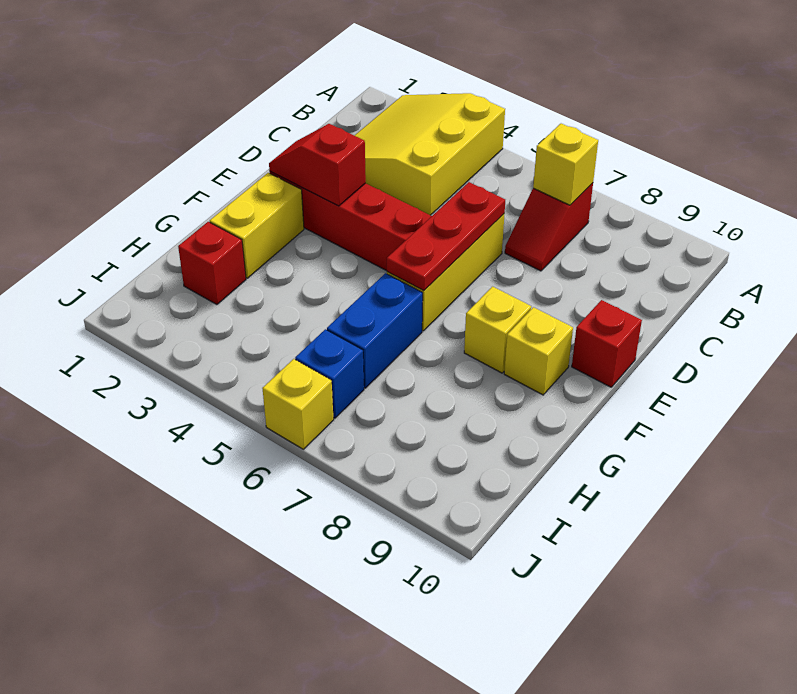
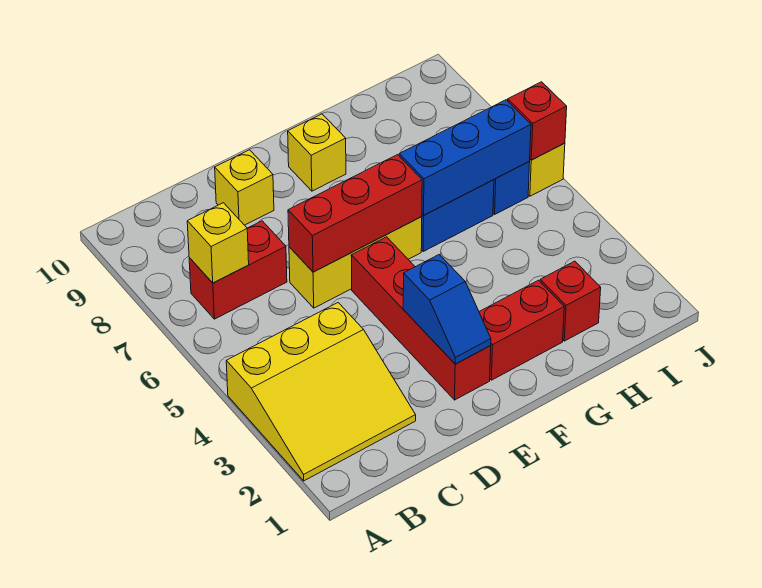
red slope B7:C7 level 1 top B -> red brick B7:C7 level 1
red plate D6:F6 level 2 -> red brick D6:F6 level 2
red slope E2:E3 level 2 top 3 -> blue slope E2:E3 level 2 top 3
red brick E10 level 1 -> red brick J6 level 2
yellow brick F2:G2 level 1 -> red brick F2:G2 level 1
yellow brick F8 level 1 -> yellow brick D9 level 1
none -> blue brick G6:I6 level 2

